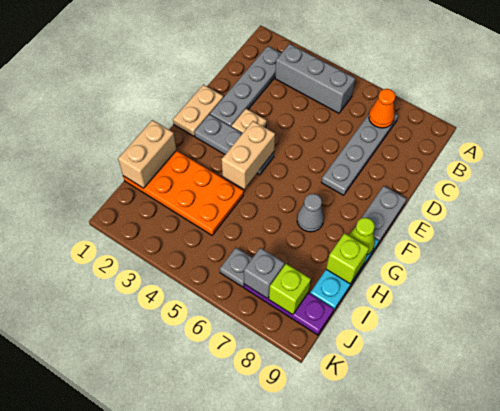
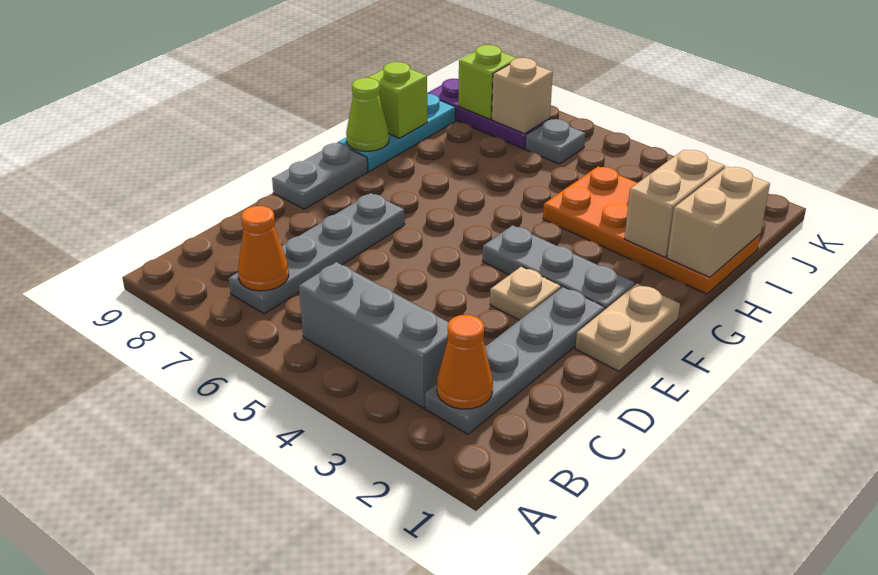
none -> orange cone B2 level 2
tan brick F4:G4 level 2 -> tan brick H2:I2 level 2
grey cone G7 level 1 -> none
grey brick J7 level 2 -> tan brick J7 level 2

